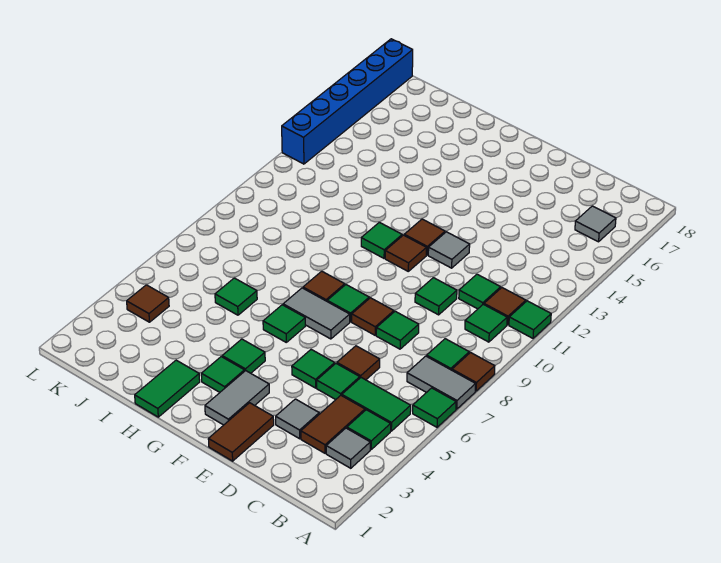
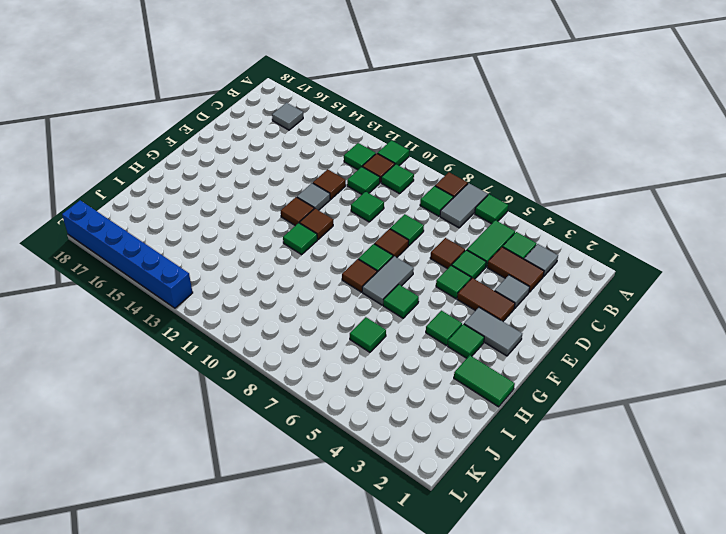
none -> green tile B12 level 1
brown tile E1:E2 level 1 -> brown tile E3:E4 level 1
brown tile K4 level 1 -> brown tile D12 level 1

